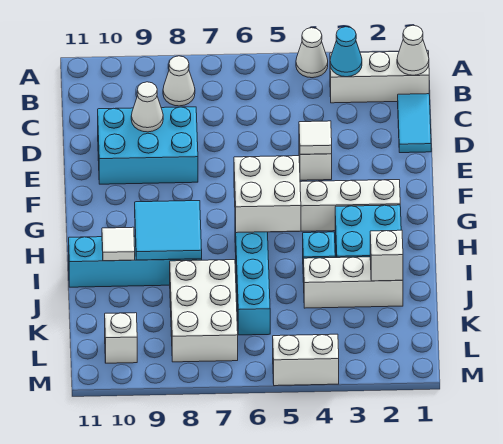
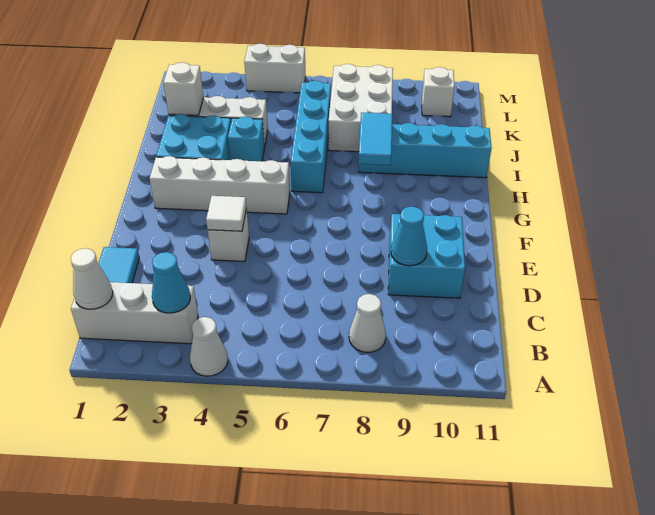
cyan brick D8:E10 level 1 -> cyan brick D9:E10 level 1
white cone D9 level 2 -> cyan cone D9 level 2
white brick G5:H6 level 2 -> none
cyan tile H8:I9 level 2 -> cyan tile H8:I8 level 2
white tile I10 level 2 -> none

